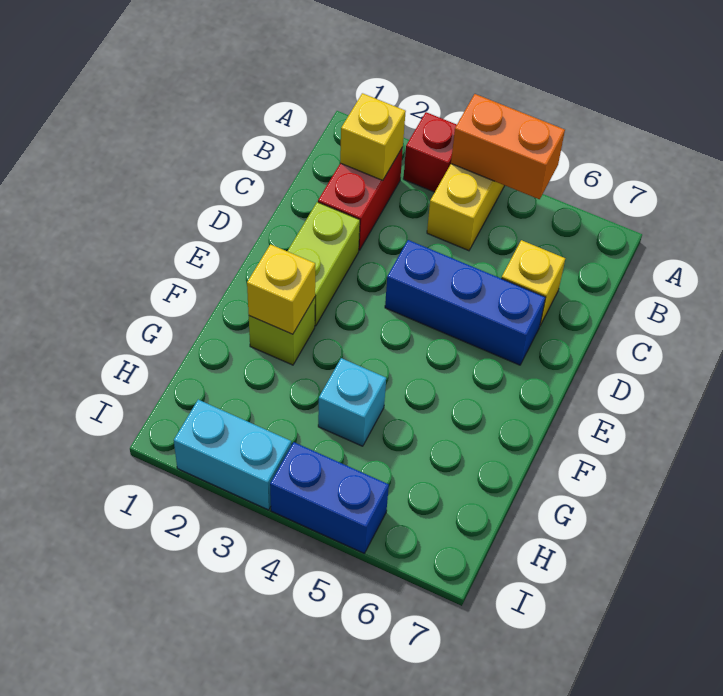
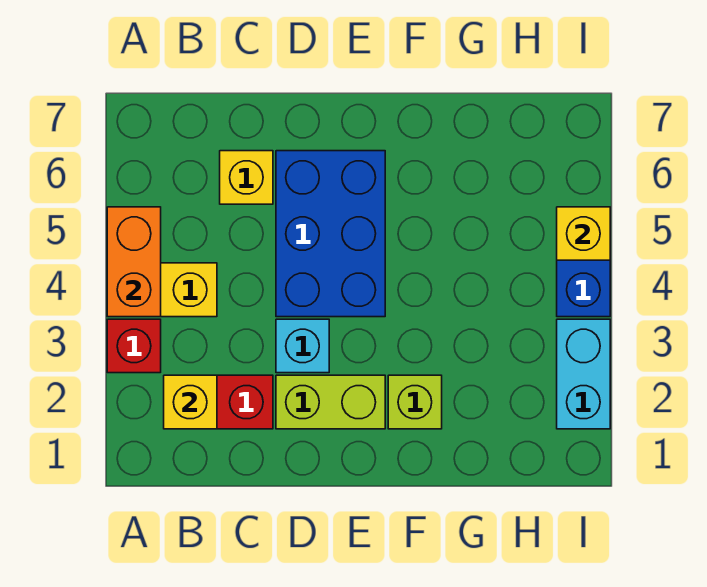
blue brick D4:D6 level 1 -> blue brick D4:E6 level 1
yellow brick F2 level 2 -> yellow brick I5 level 2
cyan brick G4 level 1 -> cyan brick D3 level 1

